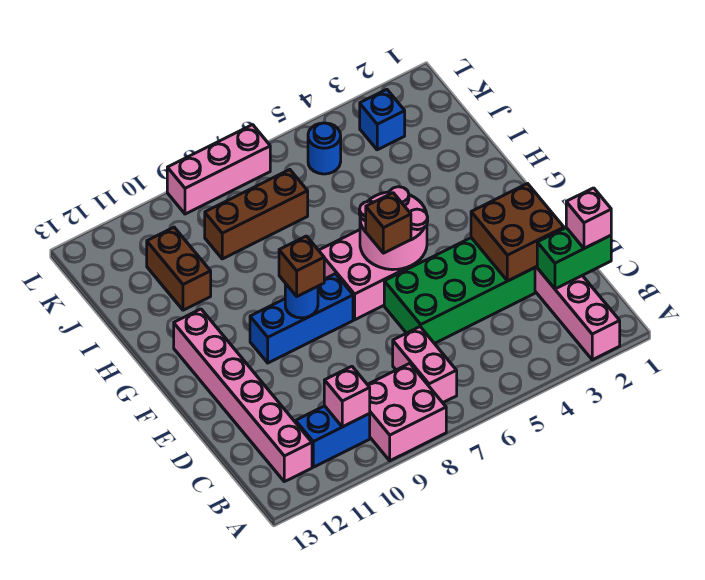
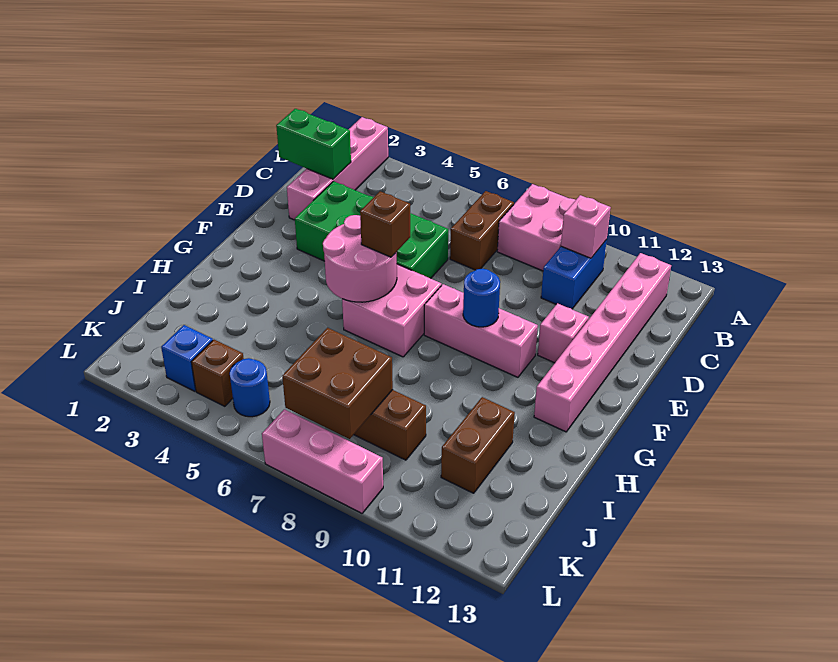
pink brick B7:C7 level 1 -> brown brick B7:C7 level 1
blue brick B10:B11 level 1 -> blue brick B10:C10 level 1
pink brick C1 level 3 -> pink brick E11 level 1
brown brick D2:E3 level 2 -> brown brick J7:K8 level 2
blue brick F8:F10 level 1 -> pink brick F8:F10 level 1
brown brick F9 level 3 -> brown brick K4 level 1

